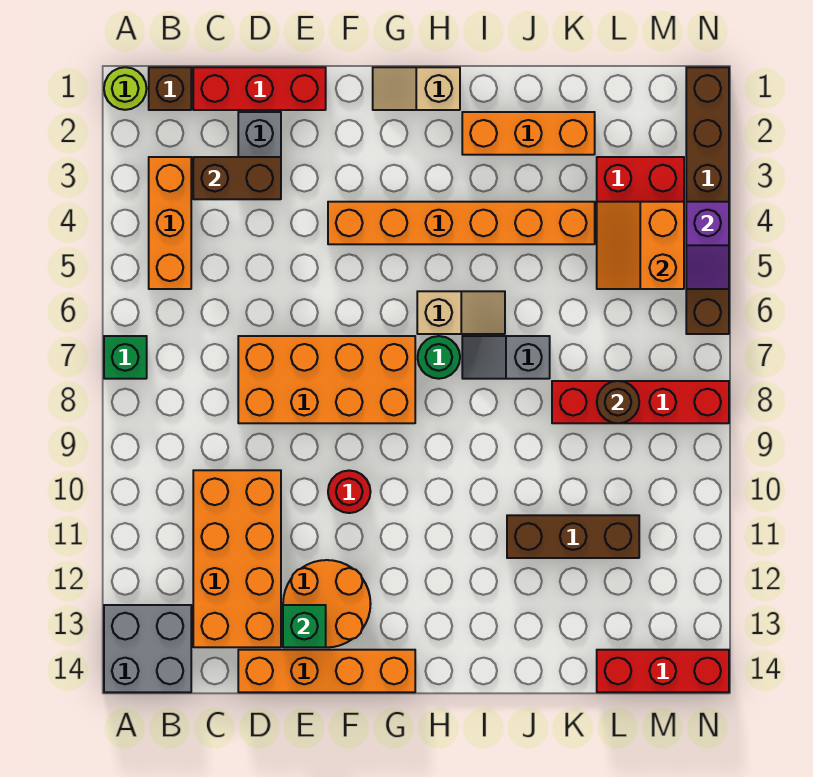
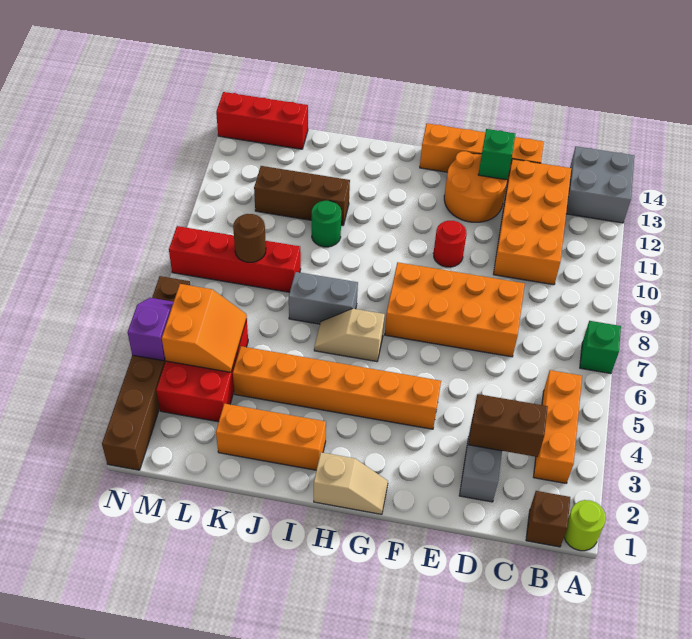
red brick C1:E1 level 1 -> none
green round brick H7 level 1 -> green round brick J10 level 1
grey slope I7:J7 level 1 top J -> grey brick I7:J7 level 1

